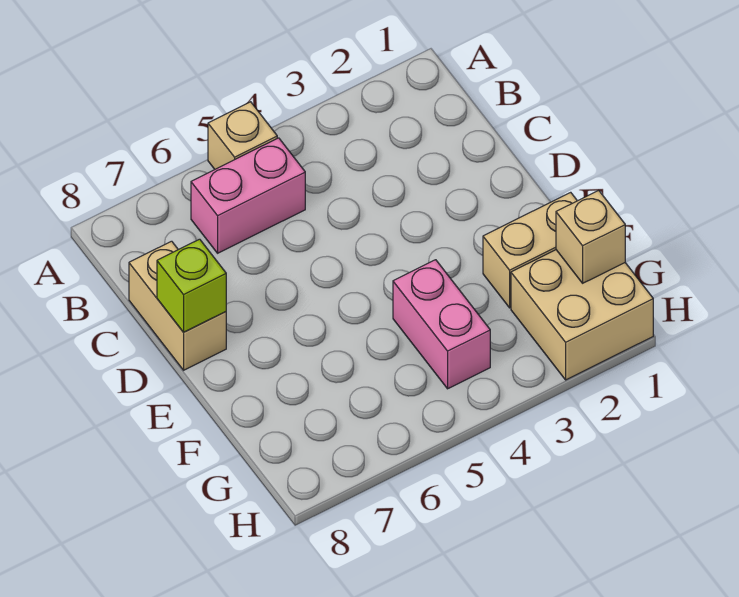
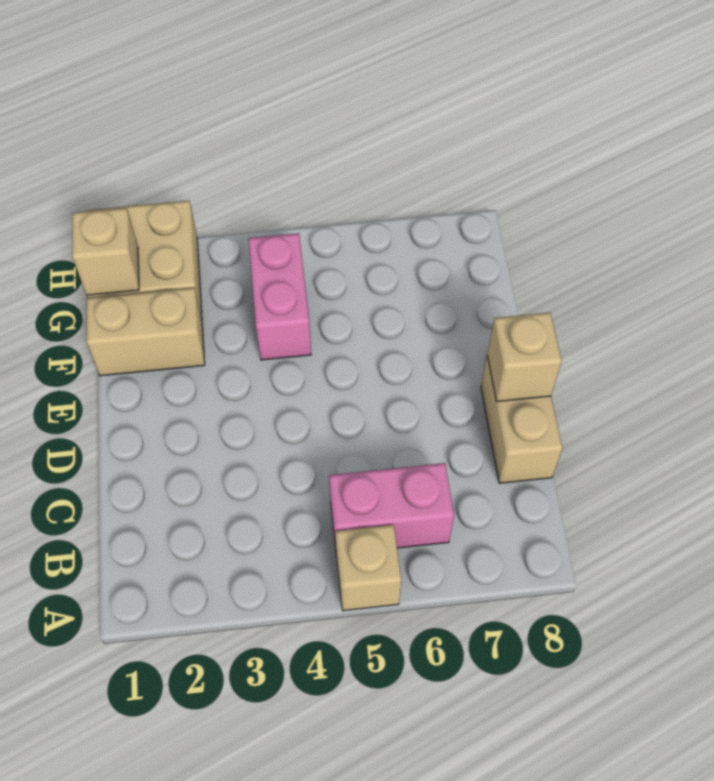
lime brick D8 level 2 -> tan brick D8 level 2

